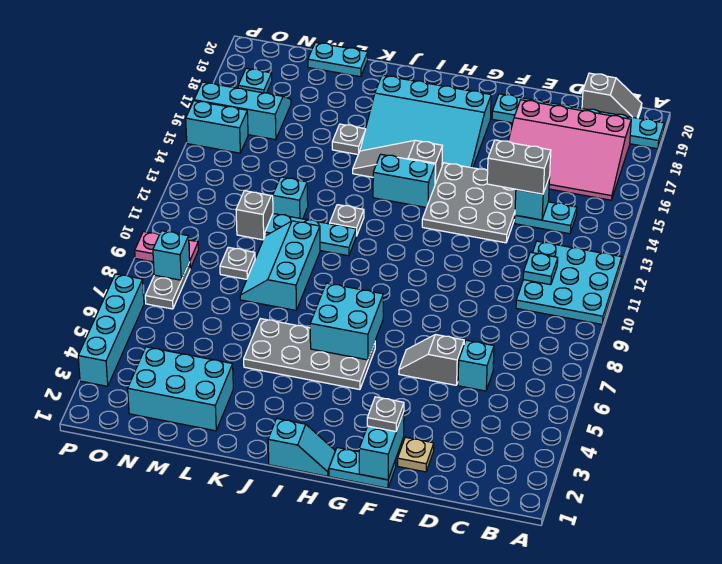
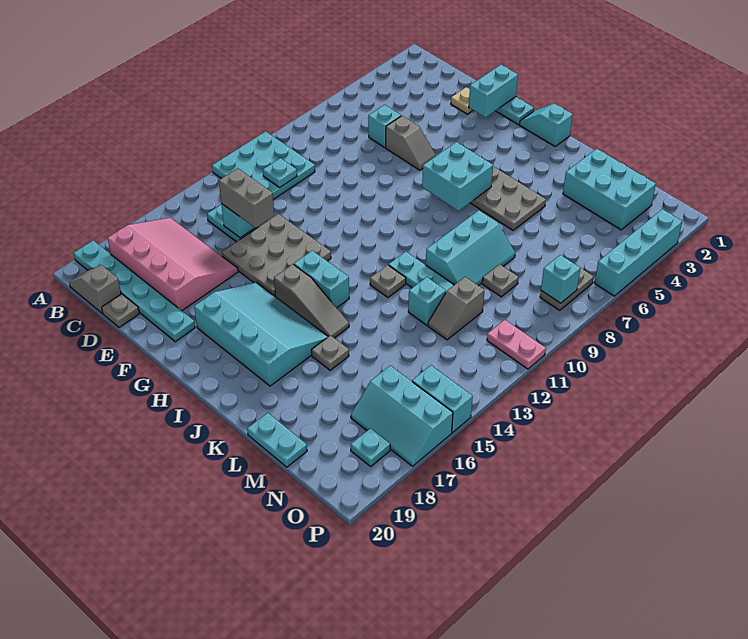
grey plate F2 level 3 -> grey plate D20 level 1
pink plate O9:P9 level 1 -> pink plate O11:P11 level 1

